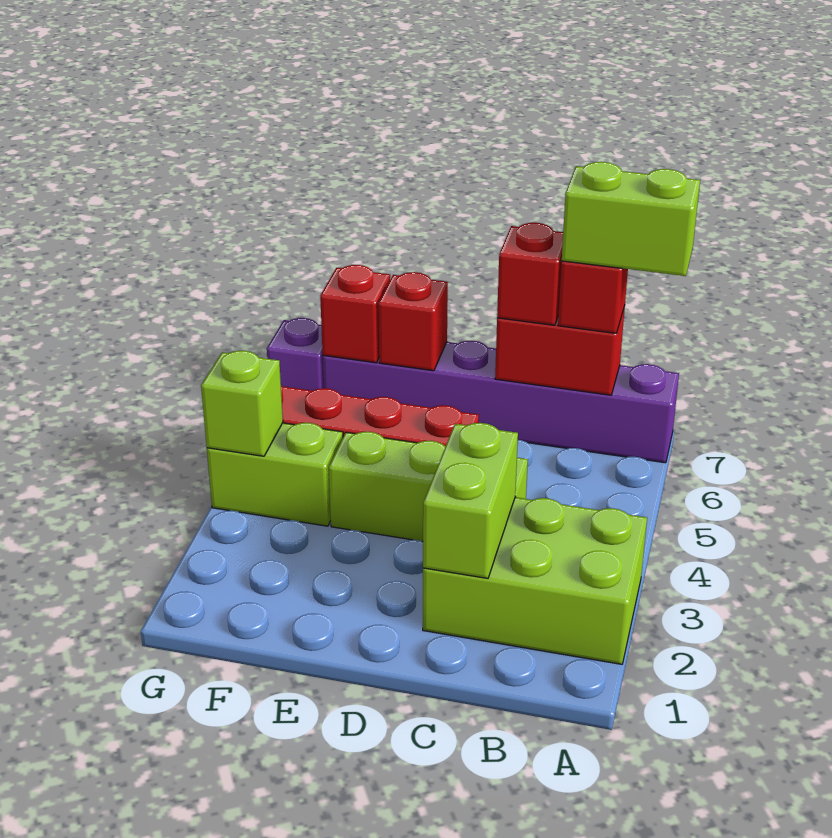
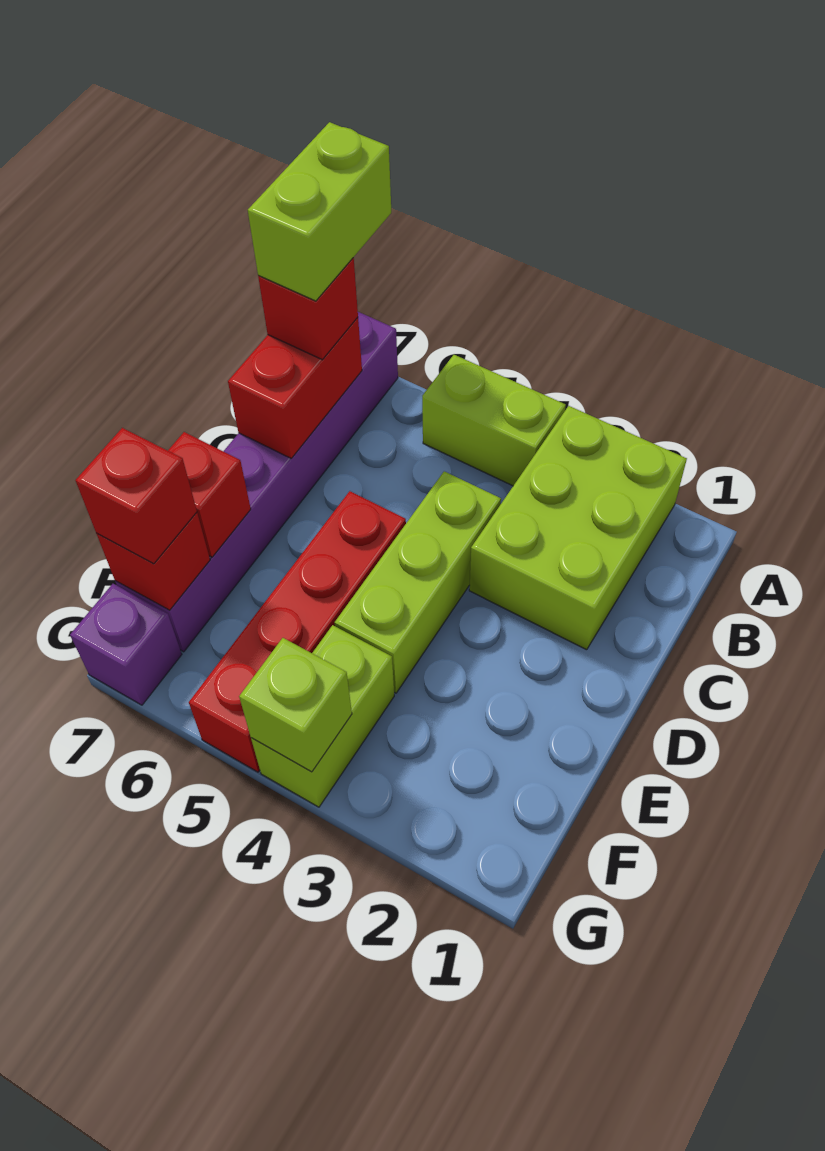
lime brick C2:C3 level 2 -> lime brick A4:A5 level 1
red brick C7 level 3 -> red brick F7 level 3

